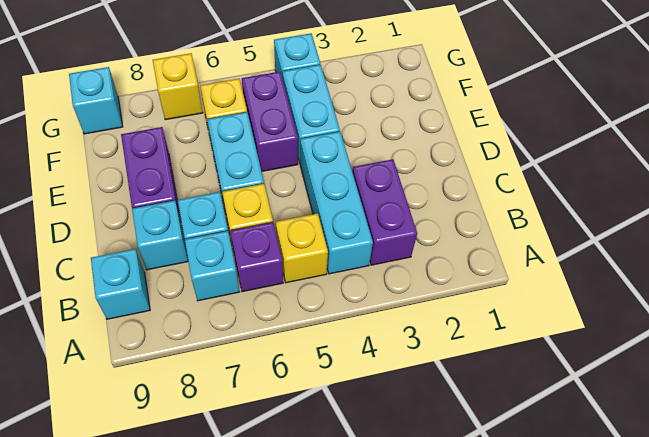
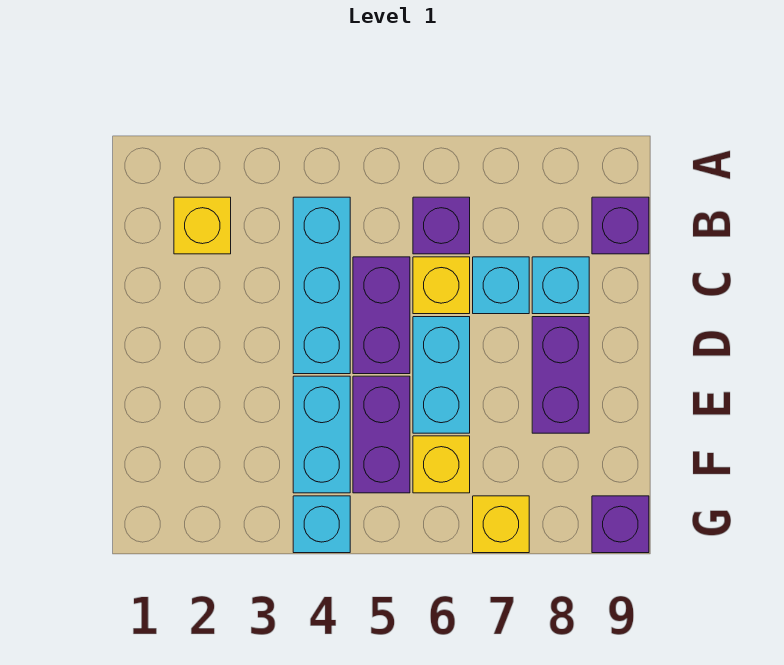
purple brick B3:C3 level 1 -> purple brick C5:D5 level 1
yellow brick B5 level 1 -> yellow brick B2 level 1
cyan brick B7 level 1 -> none
cyan brick B9 level 1 -> purple brick B9 level 1
cyan brick G9 level 1 -> purple brick G9 level 1

